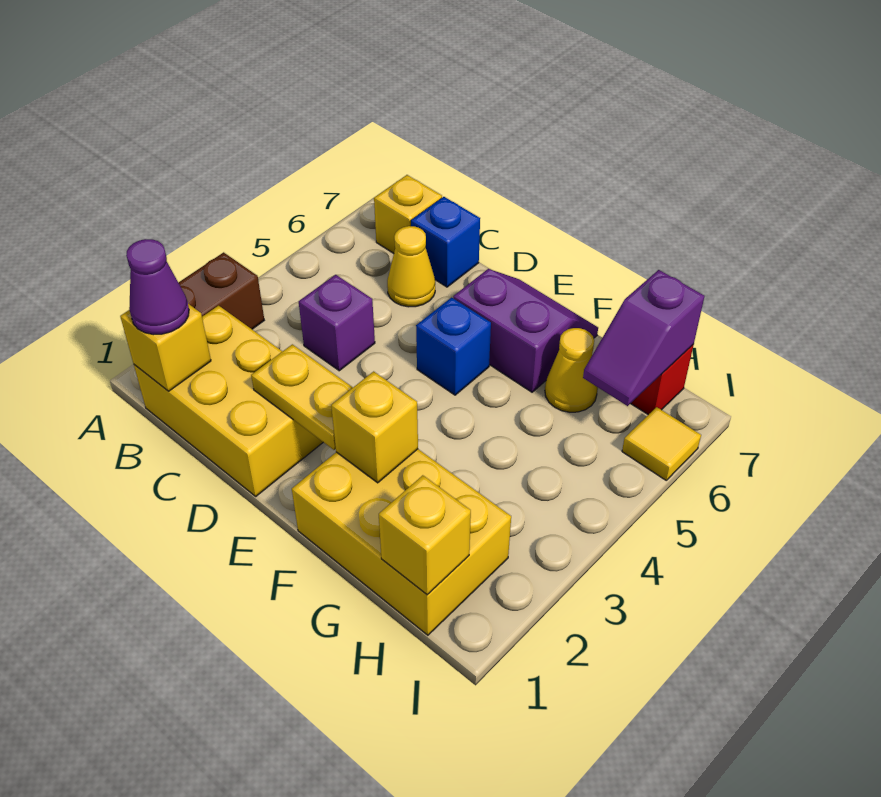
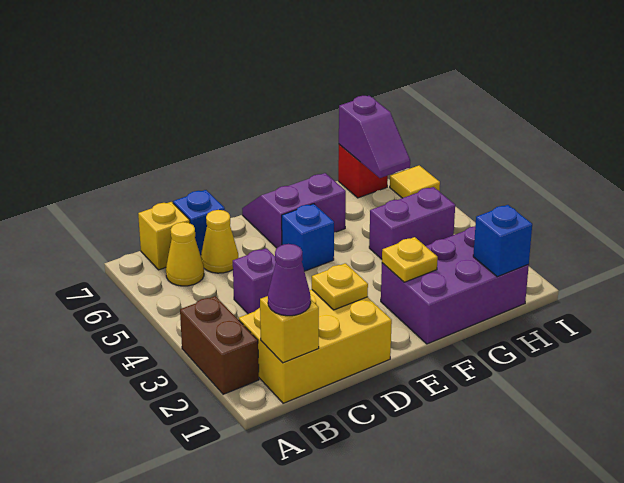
yellow plate D2:E2 level 2 -> yellow plate D2 level 2
yellow brick F1:H2 level 1 -> purple brick F1:H2 level 1
yellow brick F2 level 2 -> yellow plate F2 level 2
none -> purple brick G4:H4 level 1
yellow cone G6 level 1 -> yellow cone B6 level 1
yellow brick H1 level 2 -> blue brick H1 level 2

